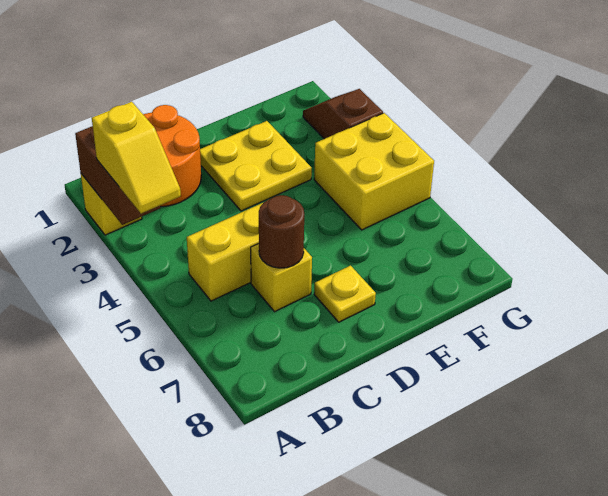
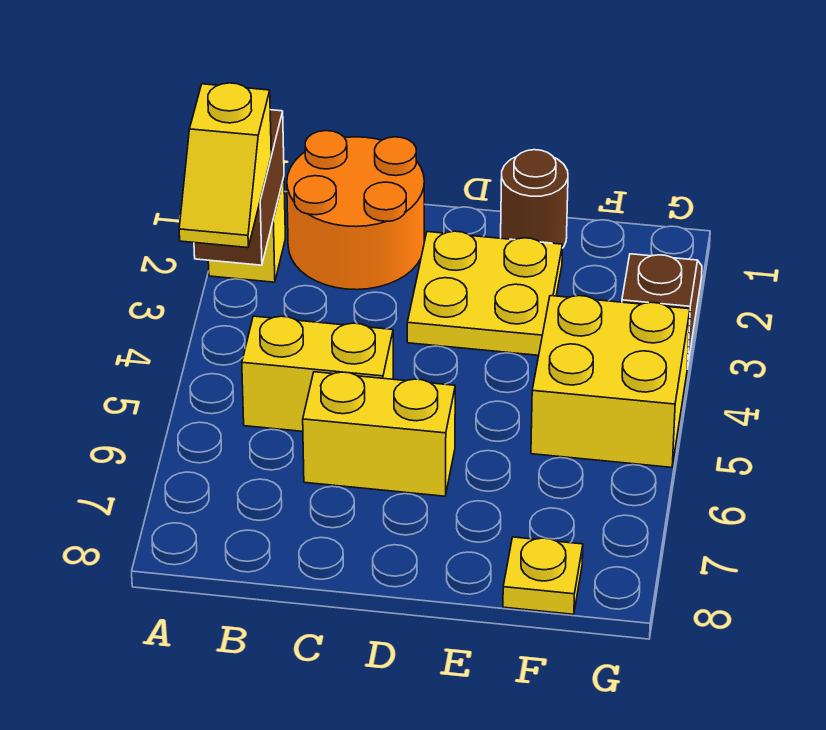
yellow brick C6 level 1 -> yellow brick C6:D6 level 1
brown round brick C6 level 2 -> brown round brick E1 level 1
yellow plate D7 level 1 -> yellow plate F8 level 1

